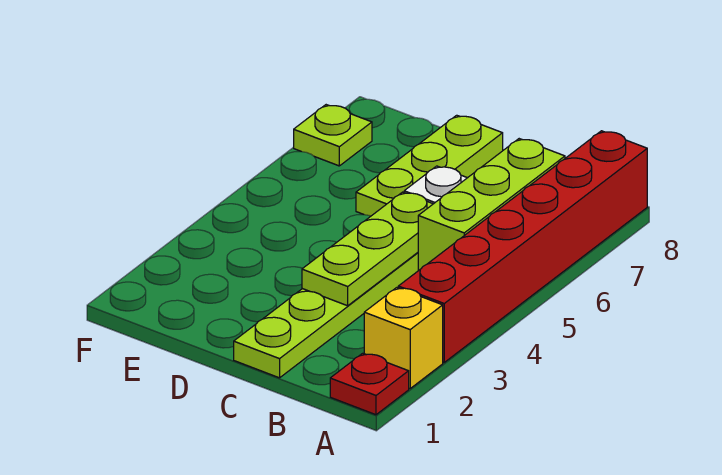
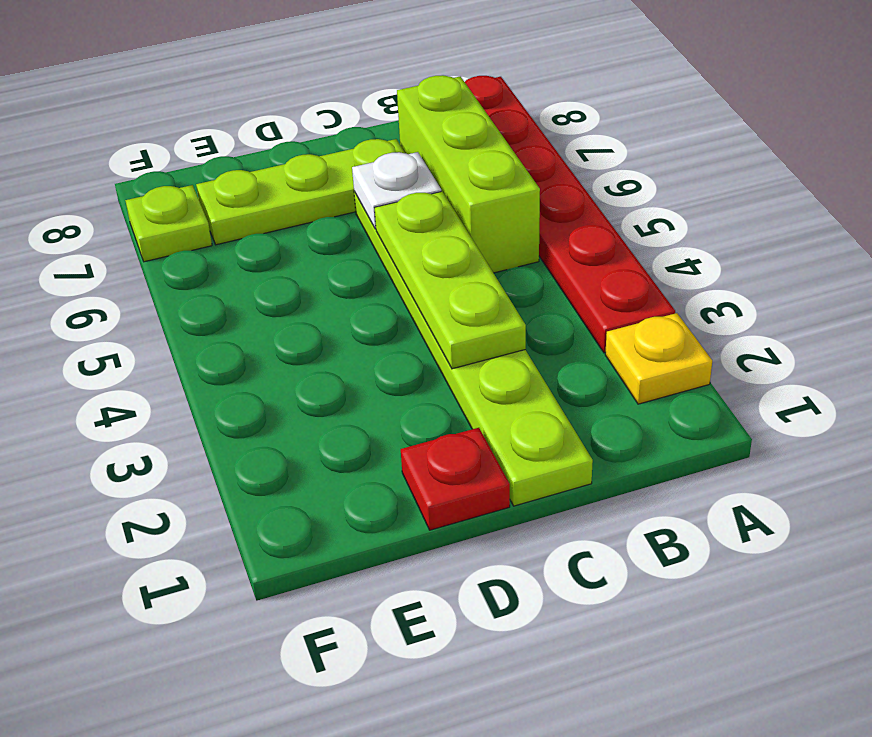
red plate A1 level 1 -> red plate D1 level 1
yellow brick A2 level 1 -> yellow plate A2 level 1
red brick A3:A8 level 1 -> red plate A3:A8 level 1
lime plate D6:D8 level 1 -> lime plate C7:E7 level 1

